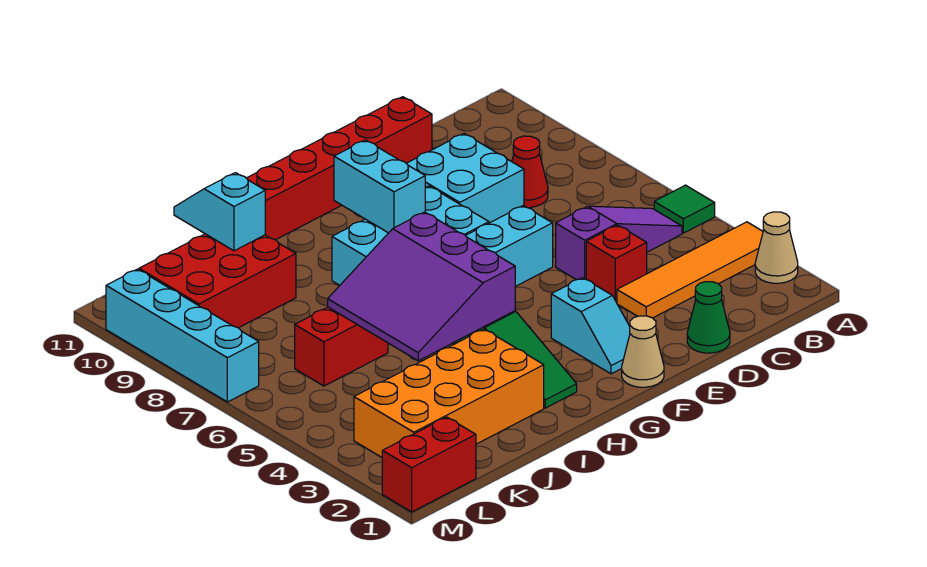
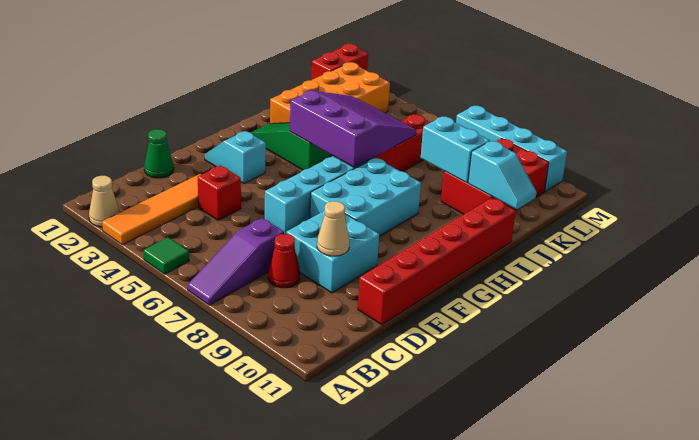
purple slope B5:D5 level 1 top D -> purple slope A7:C7 level 1 top C
tan cone F1 level 1 -> tan cone D9 level 2
cyan brick G8:G9 level 2 -> cyan brick J8:J9 level 2

